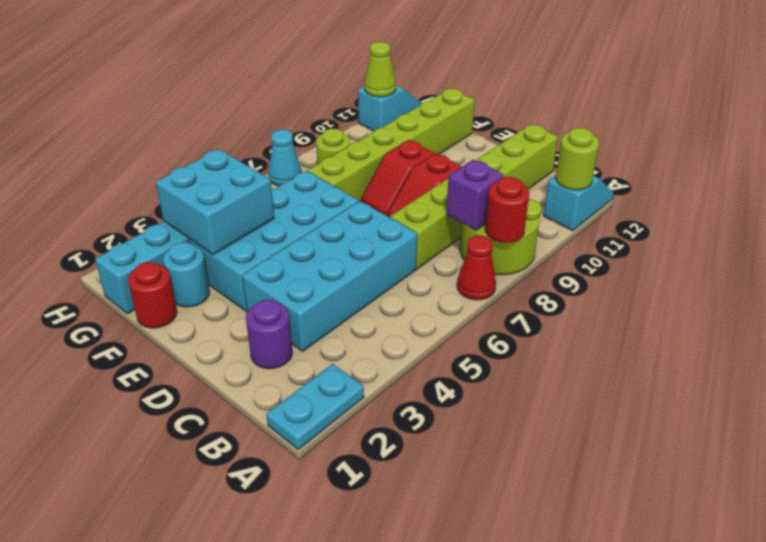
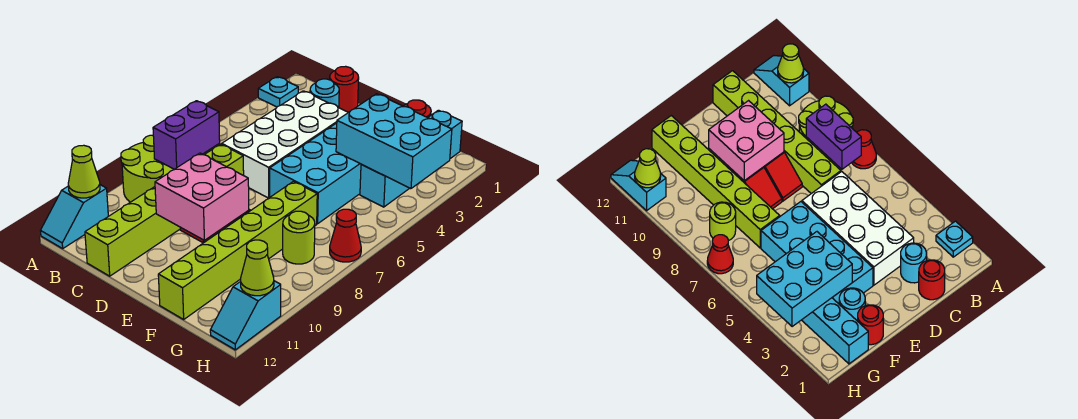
cyan plate A1:A2 level 1 -> cyan plate A2 level 1
red round brick A8 level 2 -> red round brick C1 level 1
lime round brick A11 level 2 -> lime cone A11 level 2
purple brick B8 level 2 -> purple brick B7:B8 level 2
purple round brick C2 level 1 -> cyan round brick C2 level 1
cyan brick C3:D6 level 1 -> white brick C3:D6 level 1
none -> pink brick D9:E10 level 2
cyan brick F3:G4 level 2 -> cyan brick F3:H4 level 2
cyan cone H7 level 1 -> red cone H7 level 1

